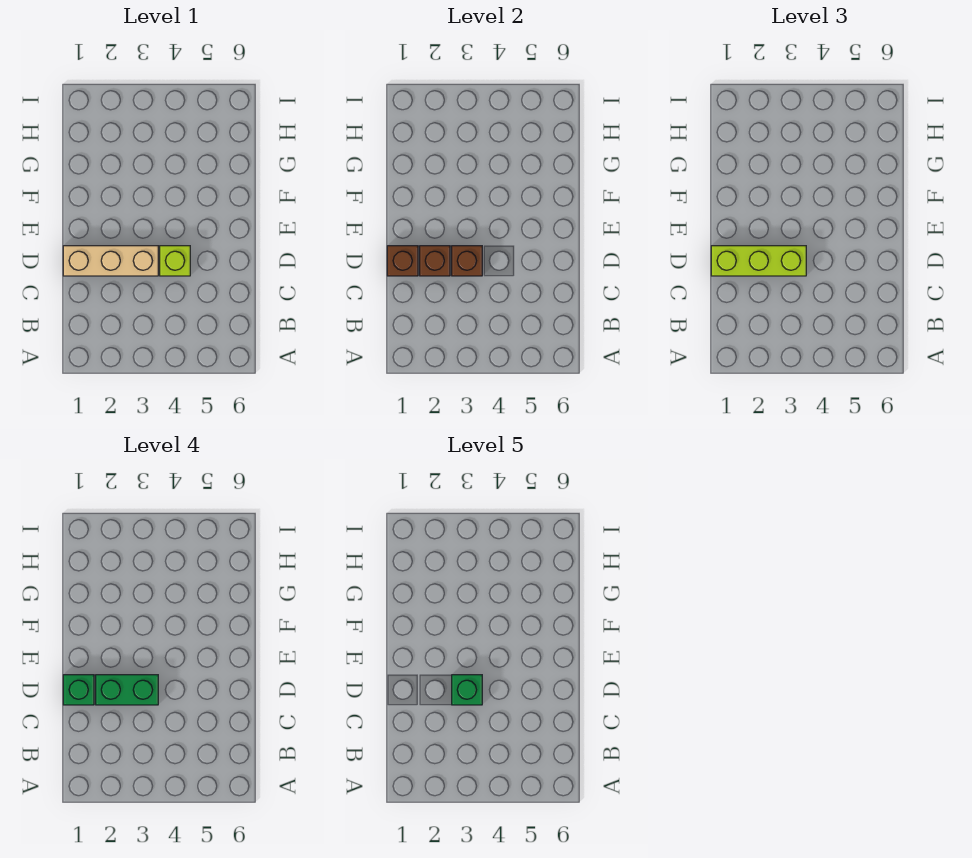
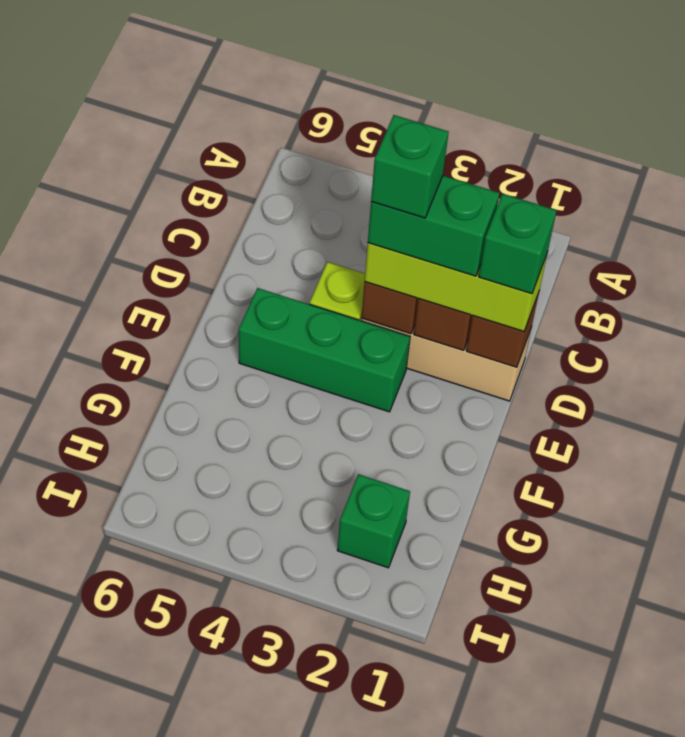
none -> green brick E3:E5 level 1
none -> green brick H2 level 1

